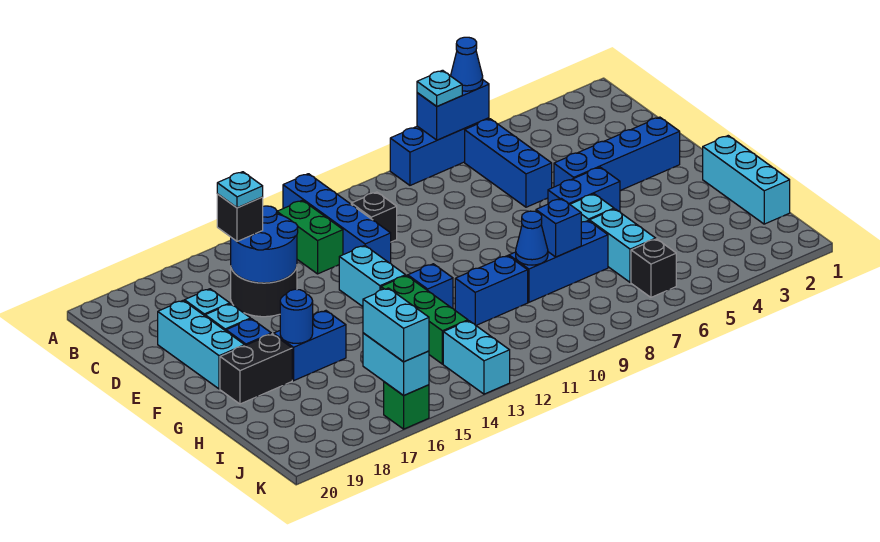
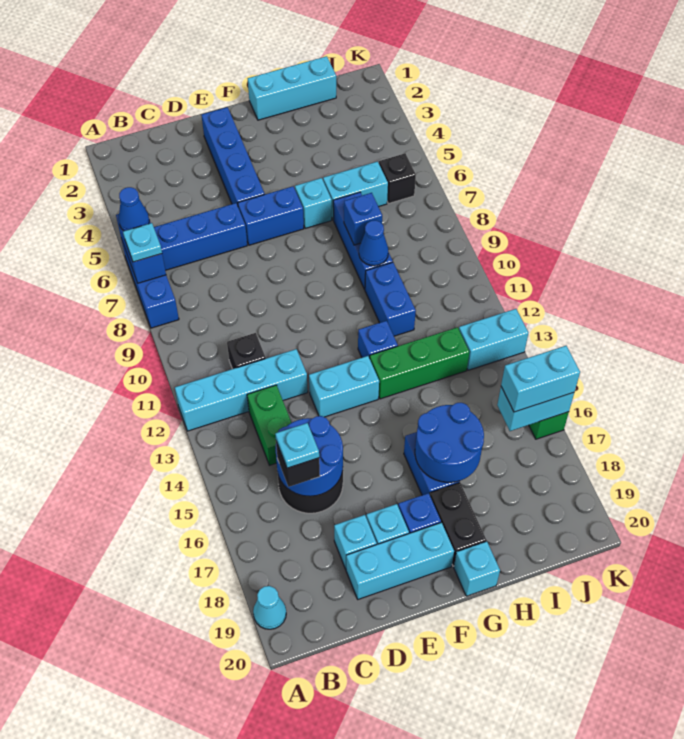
blue brick A12:D12 level 1 -> cyan brick A12:D12 level 1
none -> cyan cone A19 level 1
green brick B13:C13 level 1 -> green brick C13:C14 level 1
blue brick F5:F6 level 1 -> blue brick E6:F6 level 1
blue round brick G17 level 2 -> blue round brick G16:H17 level 2
none -> cyan brick G20 level 1

